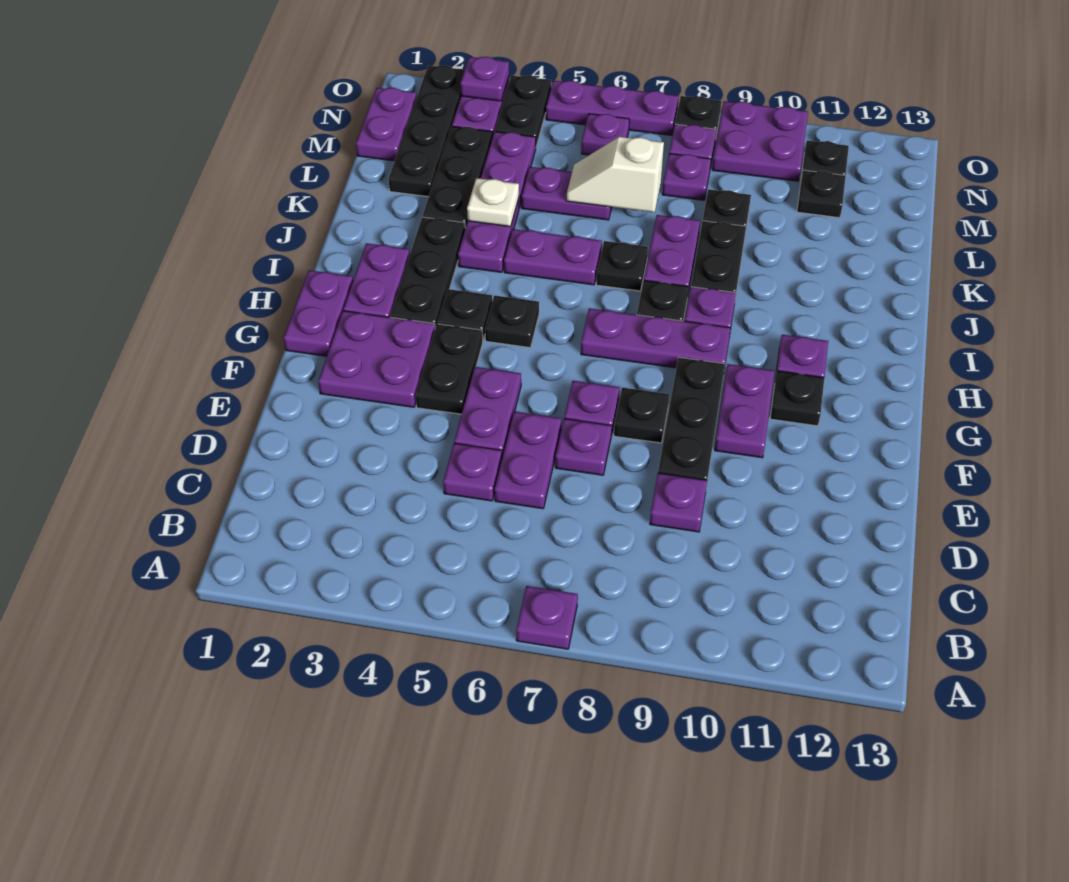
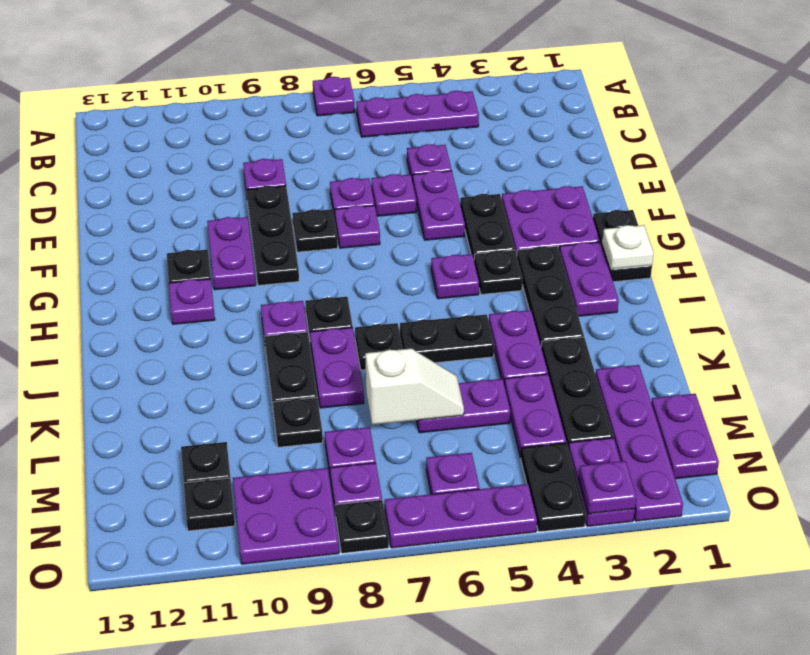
purple plate D6:E6 level 1 -> purple plate E6 level 1
purple plate G1:H1 level 1 -> black plate G1:H1 level 1
black plate H5 level 1 -> purple plate H5 level 1
purple plate H7:H9 level 1 -> purple plate B4:B6 level 1
purple plate J5:J6 level 1 -> black plate J5:J6 level 1
white plate K4 level 2 -> white plate H1 level 2
black plate L2:O2 level 1 -> purple plate L2:O2 level 1

